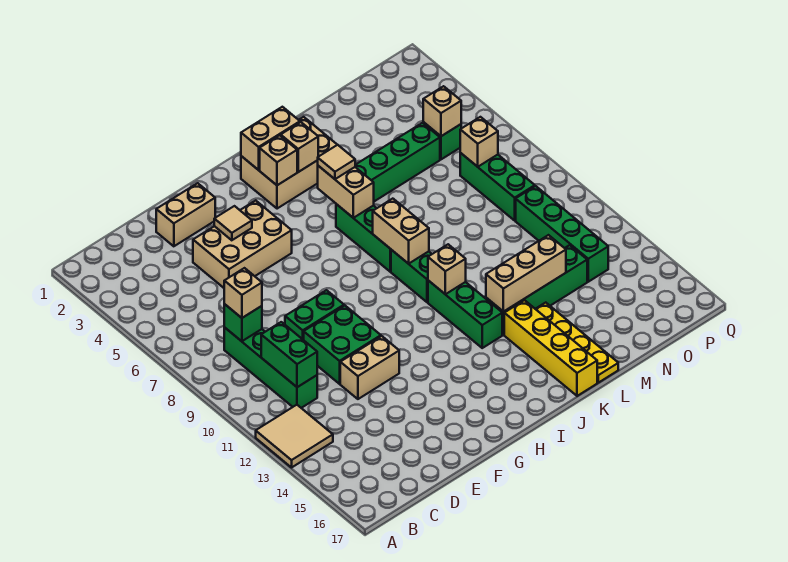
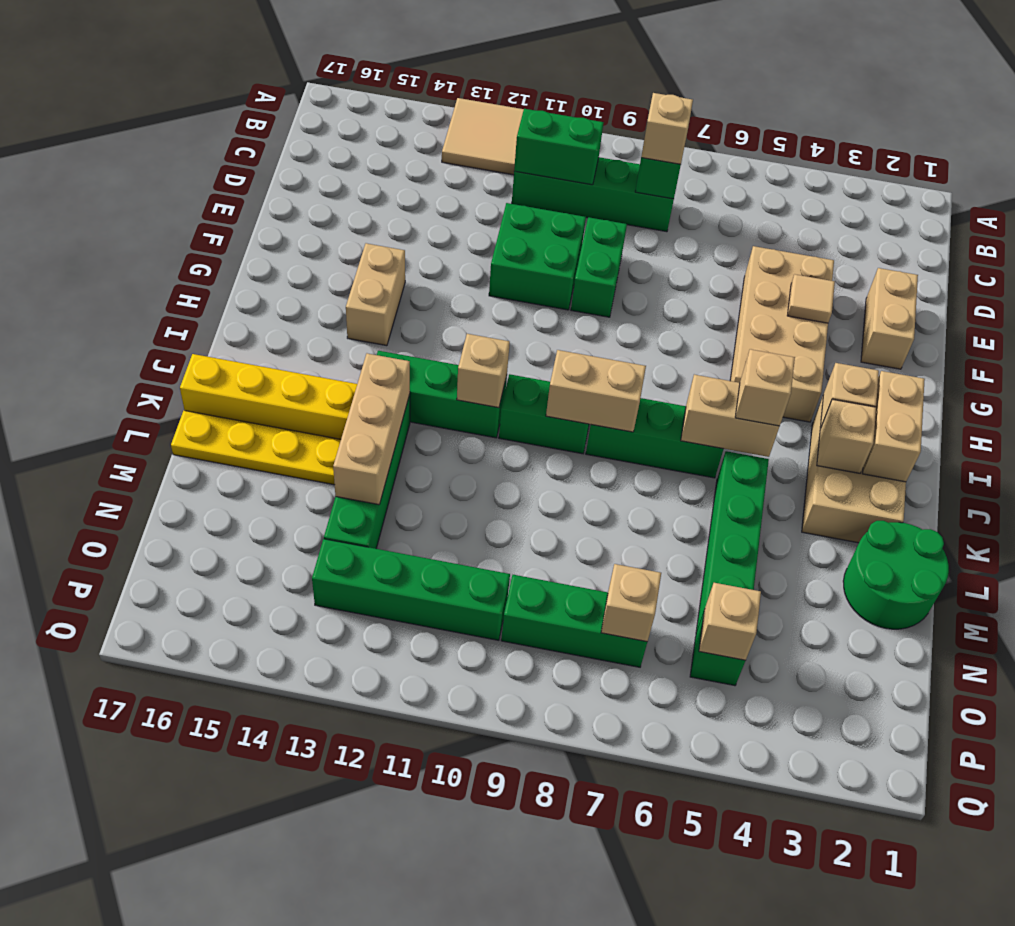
tan brick E4:G5 level 1 -> tan brick E4:H5 level 1
tan brick E12:F12 level 1 -> tan brick G14:H14 level 1
tan tile J5 level 3 -> tan brick J5 level 3
none -> green round brick L1:M2 level 1

